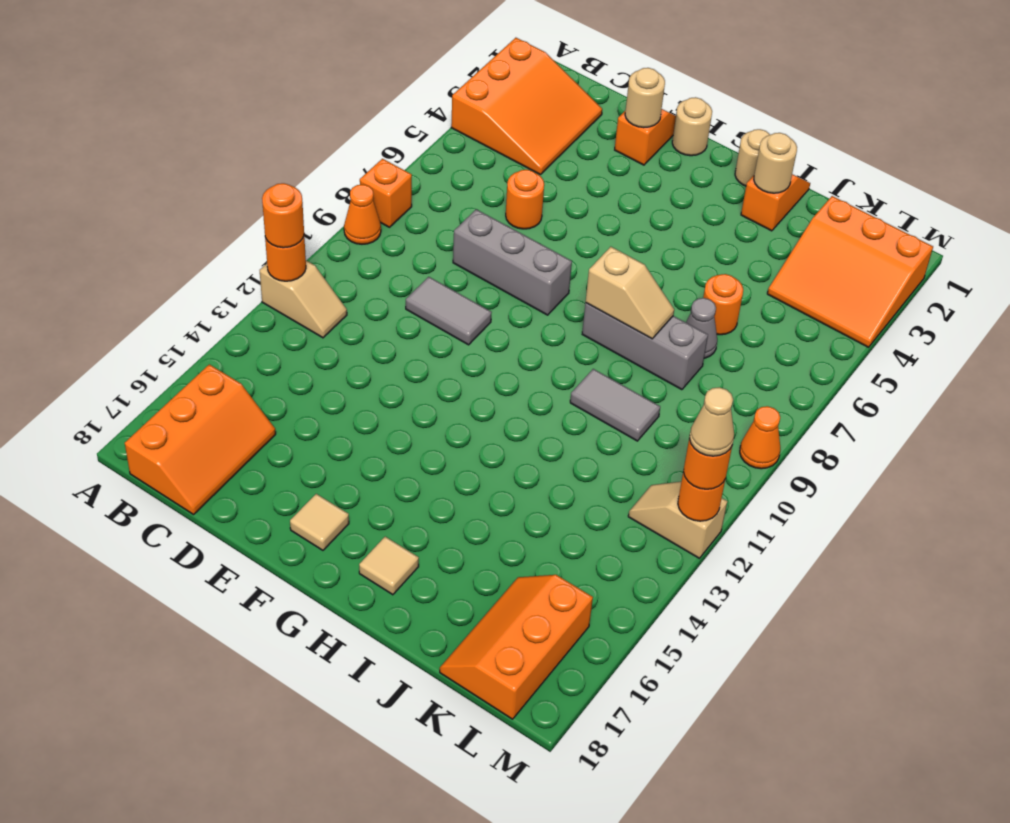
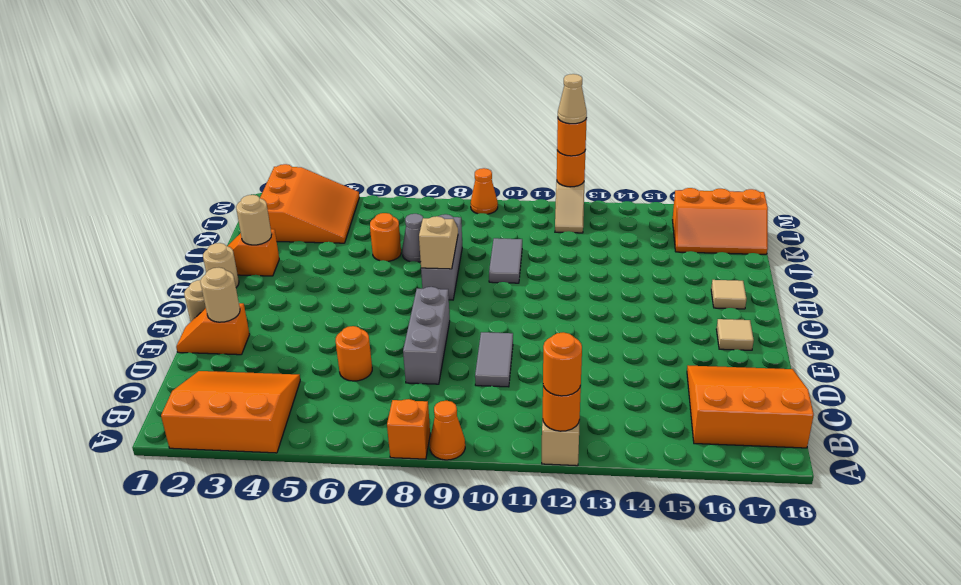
orange slope B16:C18 level 1 top B -> orange slope B16:D18 level 1 top B

